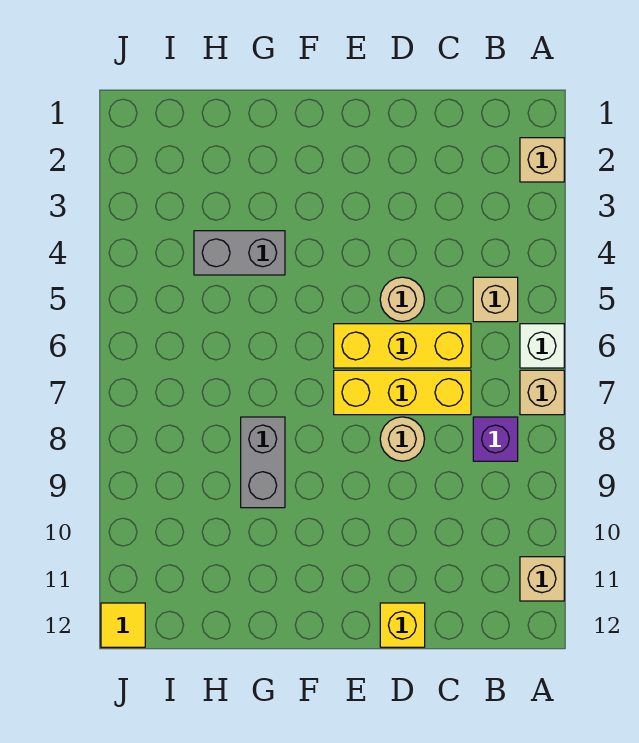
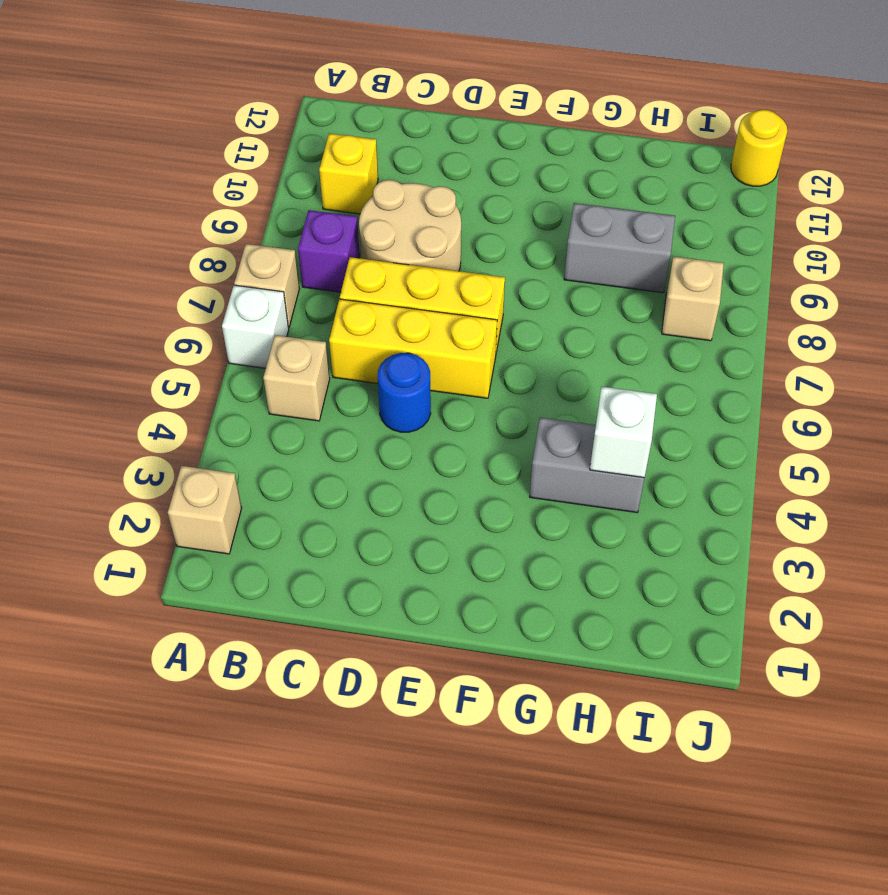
tan brick A11 level 1 -> tan brick I8 level 1
tan round brick D5 level 1 -> blue round brick D5 level 1
tan round brick D8 level 1 -> tan round brick C8:D9 level 1
yellow brick D12 level 1 -> yellow brick B10 level 1
grey brick G8:G9 level 1 -> grey brick G9:H9 level 1
none -> white brick H4 level 2
yellow tile J12 level 1 -> yellow round brick J12 level 1

